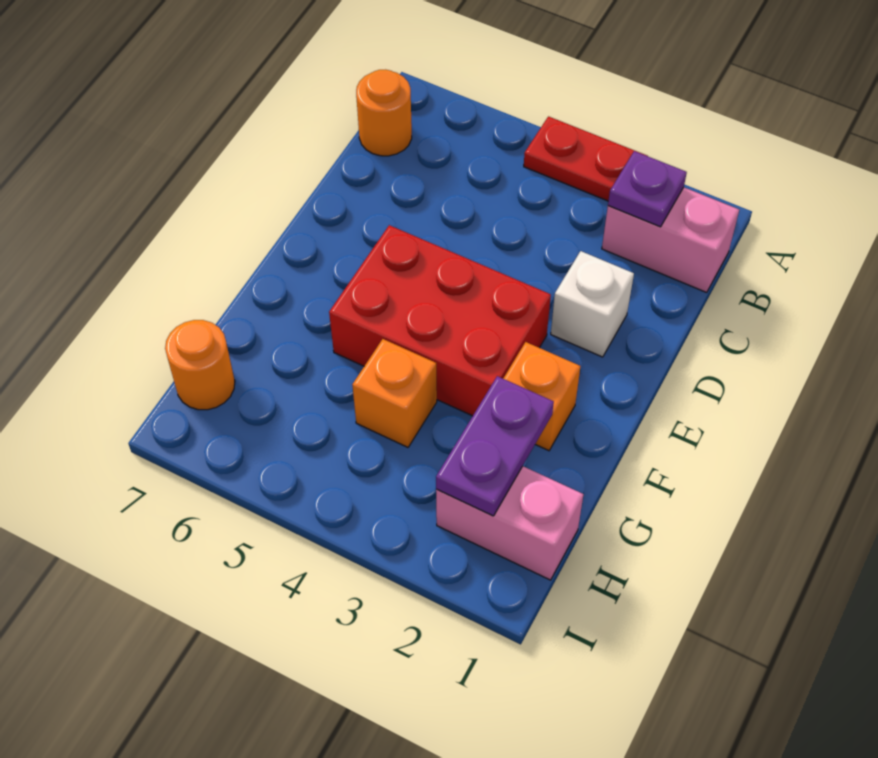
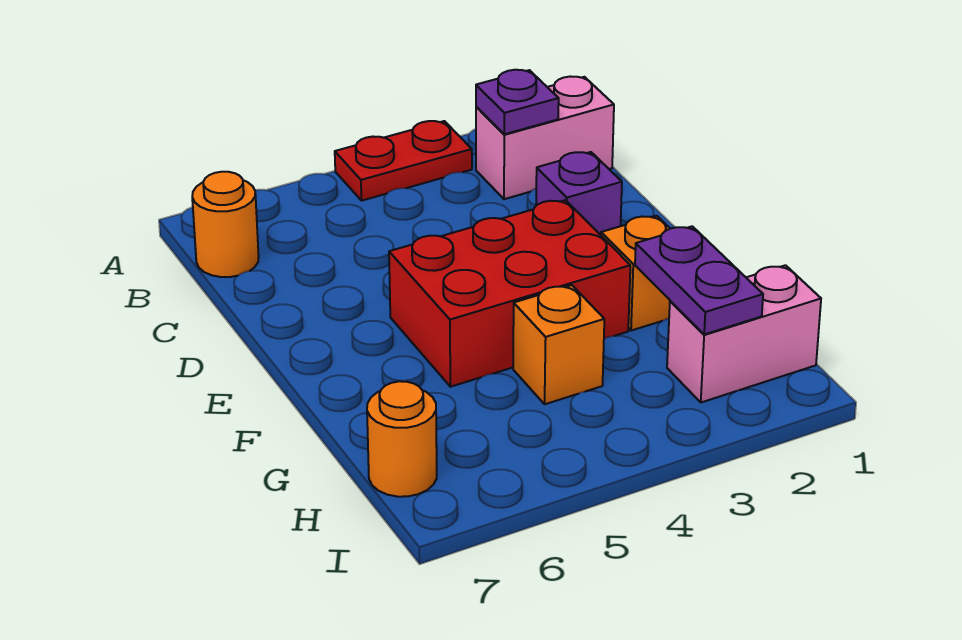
white brick D2 level 1 -> purple brick D2 level 1

